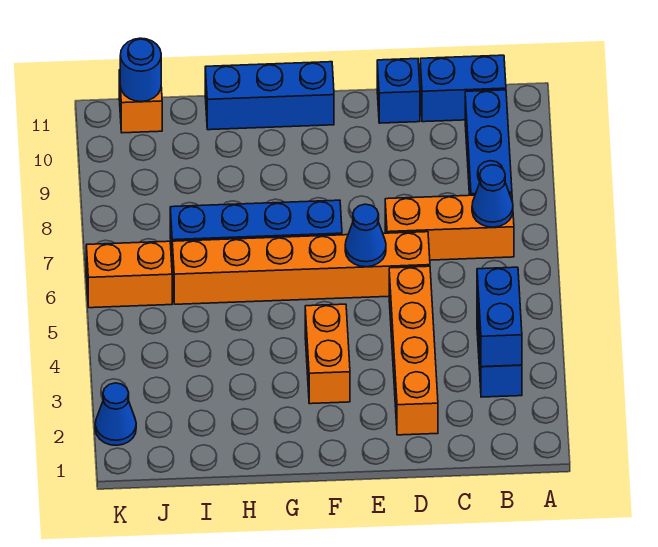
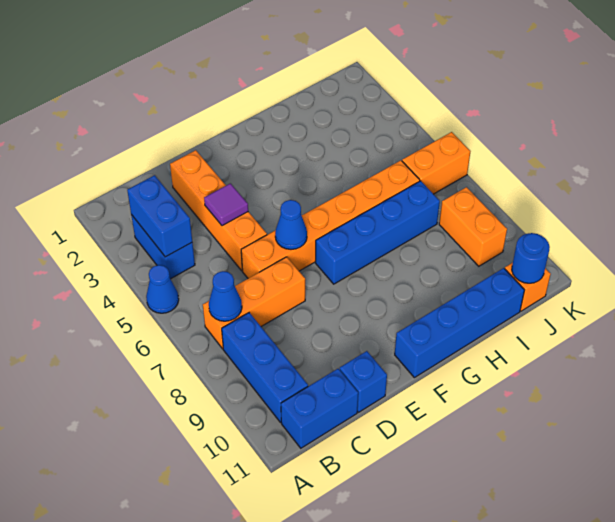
none -> purple tile D4 level 2
orange brick F3:F4 level 1 -> orange brick J8:J9 level 1
blue brick F11:H11 level 1 -> blue brick F11:I11 level 1
blue cone K2 level 1 -> blue cone A5 level 1

